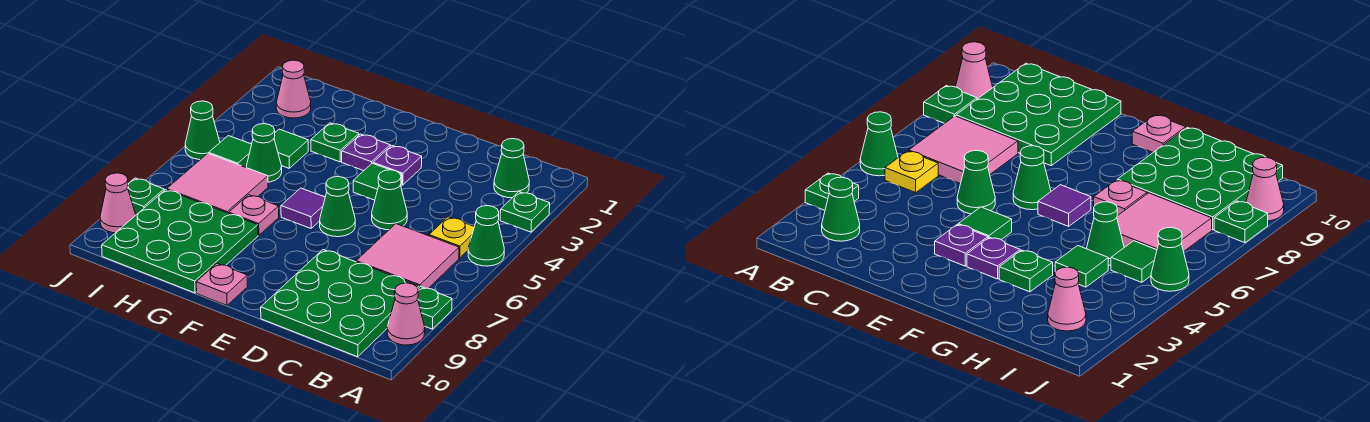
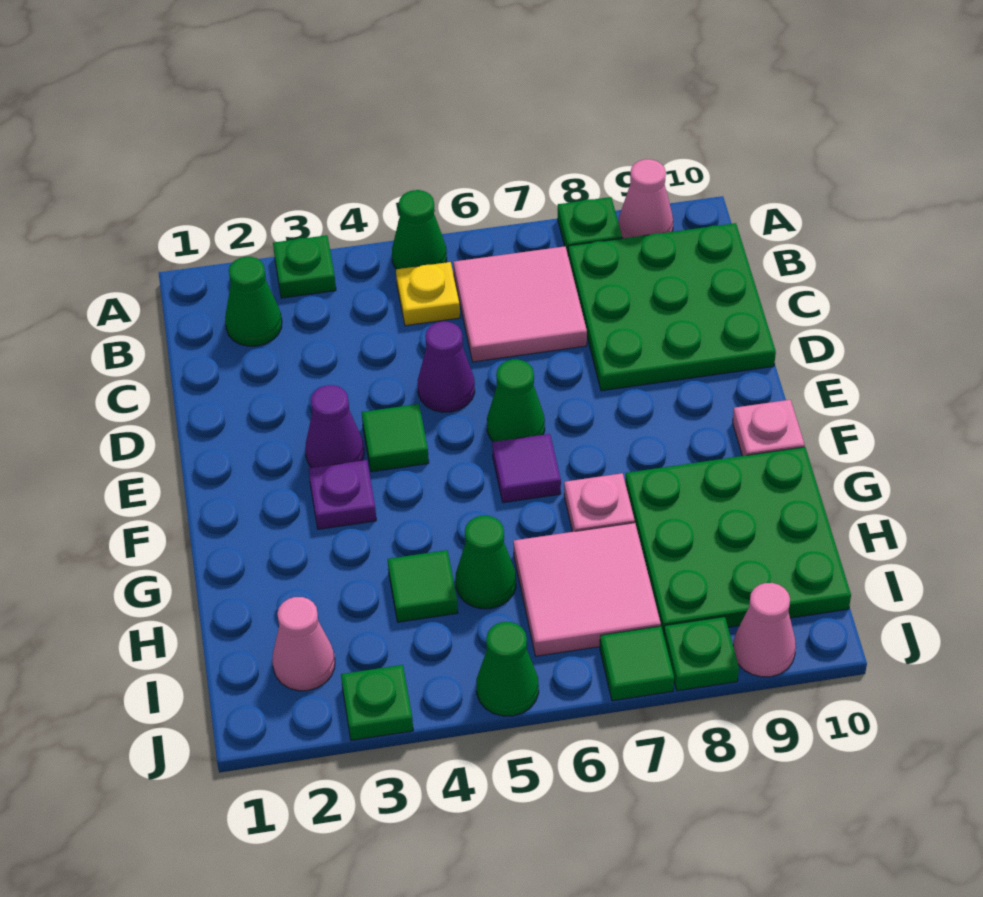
green cone D5 level 1 -> purple cone D5 level 1
purple plate E3 level 1 -> purple cone E3 level 1
green plate G3 level 1 -> green plate J3 level 1
green tile I5 level 1 -> green tile J7 level 1

